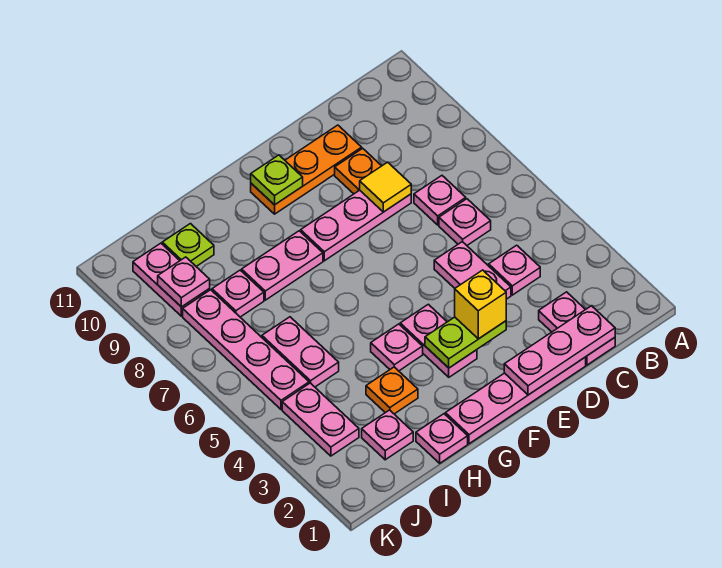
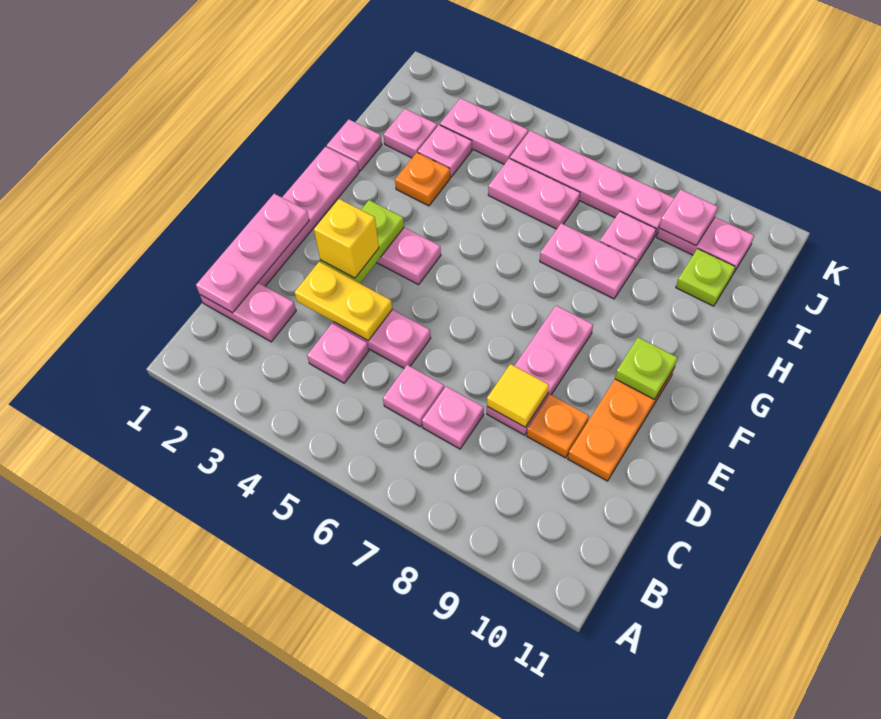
none -> yellow plate D3:D4 level 2
pink plate G4 level 1 -> pink plate I3 level 1
pink plate G8:H8 level 1 -> pink plate H7:H8 level 1

